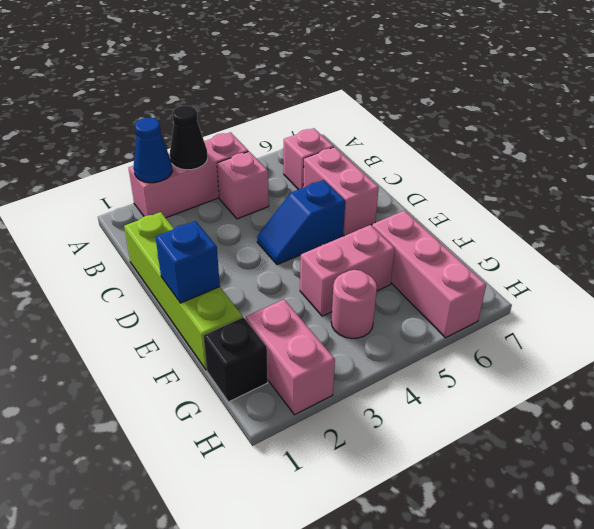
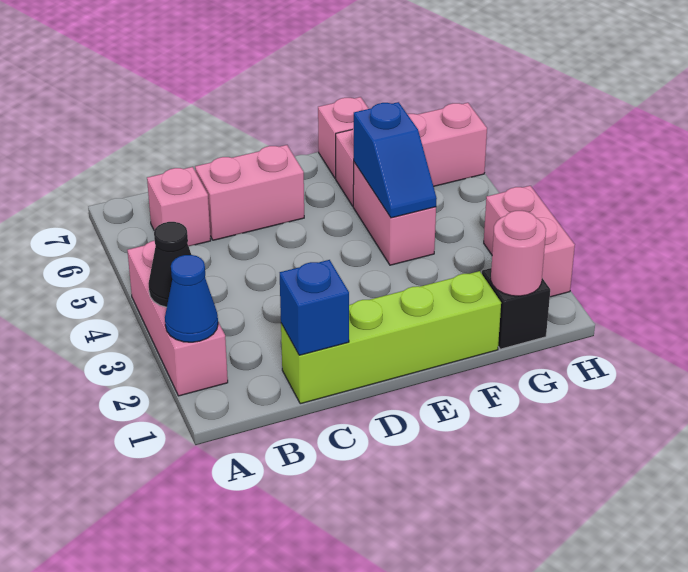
pink brick B4 level 1 -> pink brick F7 level 1
blue slope D4:D5 level 1 top 5 -> blue slope F4:F5 level 2 top 5
blue brick E1 level 2 -> blue brick C1 level 2
pink brick G2:H2 level 1 -> pink brick H2:H3 level 1
pink round brick G4 level 1 -> pink round brick G1 level 2

